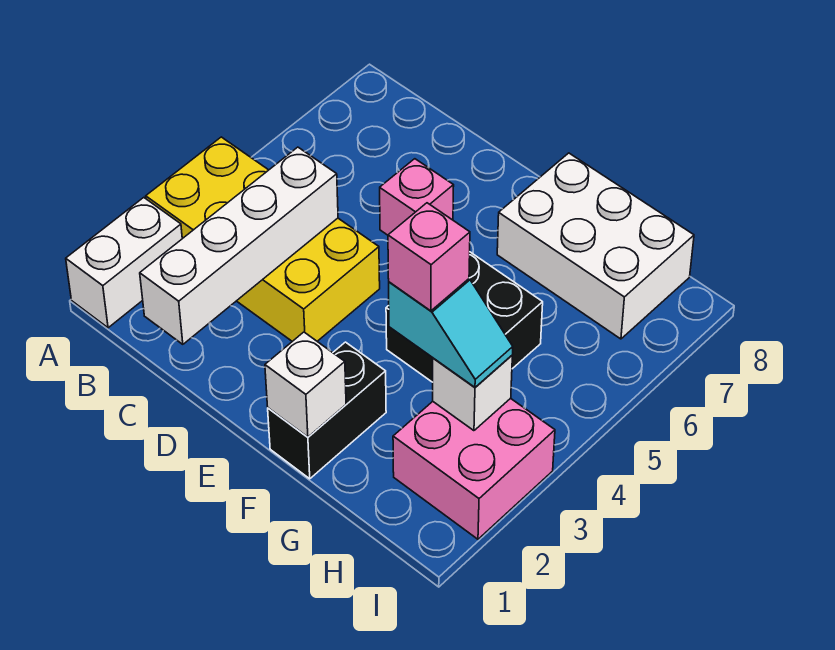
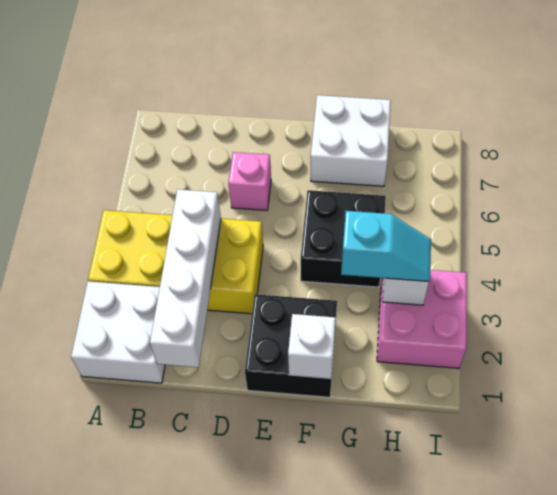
white brick A1:A2 level 1 -> white brick A1:B2 level 1
black brick F1:F2 level 1 -> black brick E1:F2 level 1
white brick F7:H8 level 1 -> white brick F7:G8 level 1
pink brick G3 level 4 -> none

